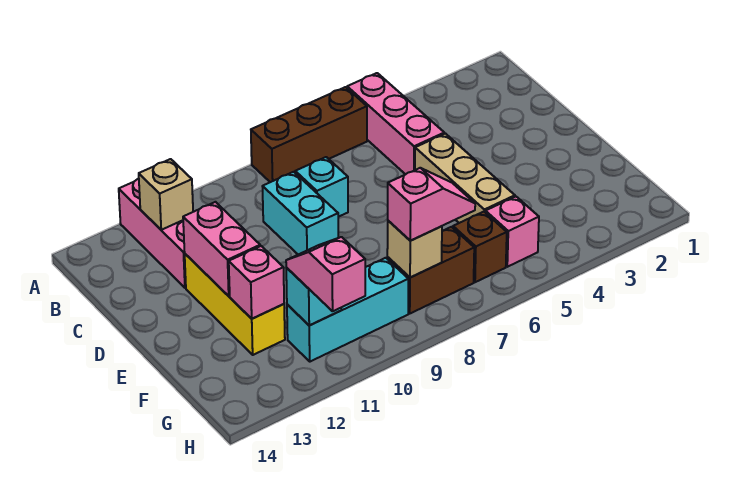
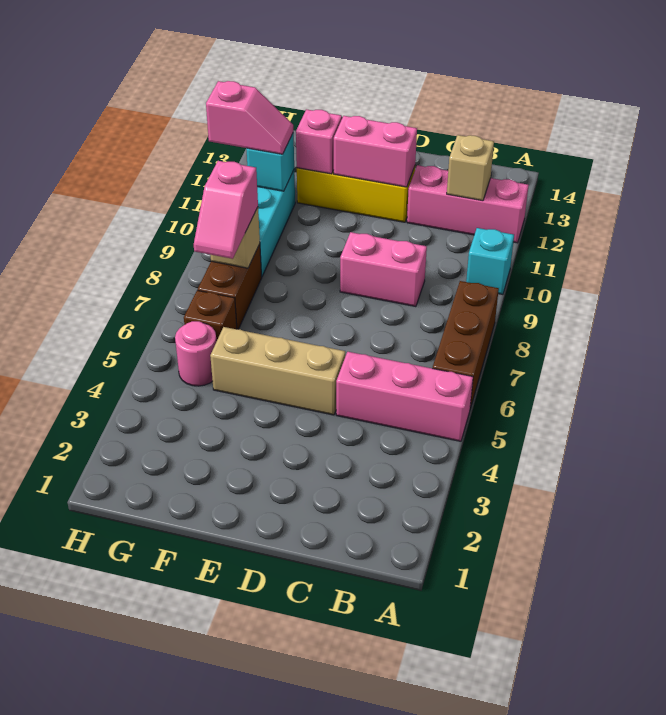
cyan brick C8 level 1 -> cyan brick A10 level 1
cyan brick C9:D9 level 1 -> pink brick C9:D9 level 1
pink brick G5 level 1 -> pink round brick G5 level 1

